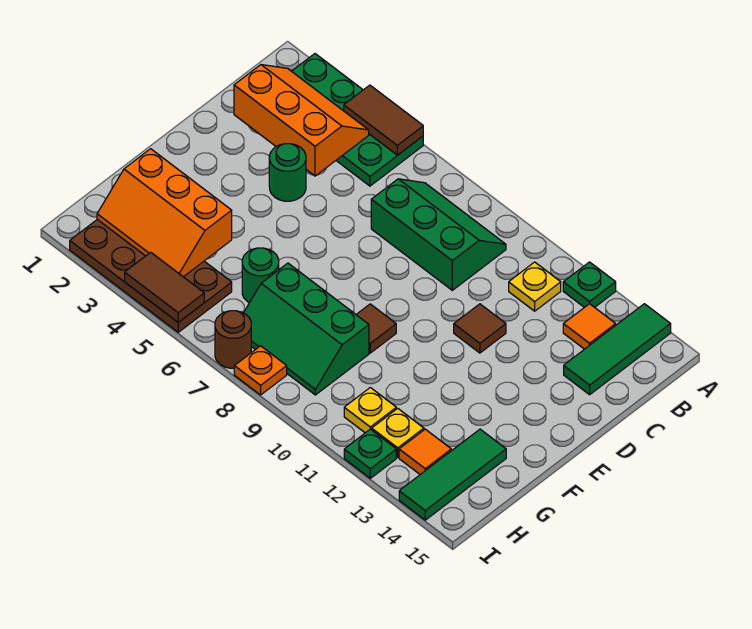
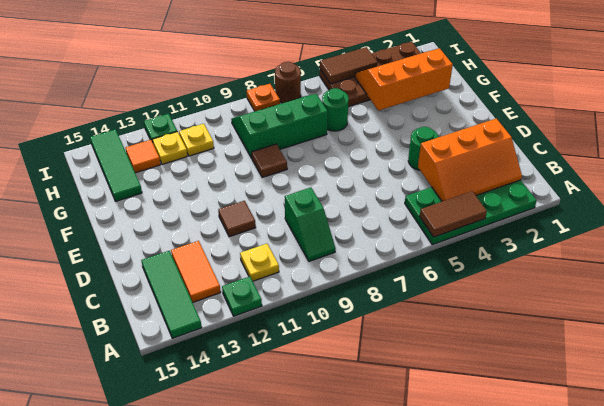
green slope B7:C9 level 1 top C -> green slope B9:C9 level 1 top C
orange tile B13 level 1 -> orange tile B13:C13 level 1

